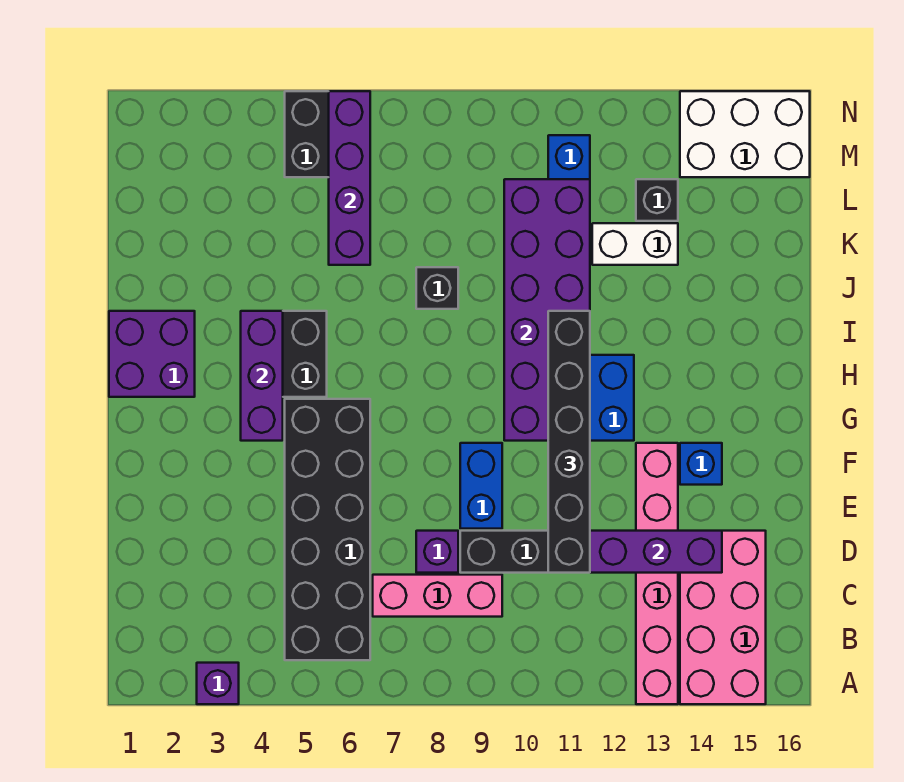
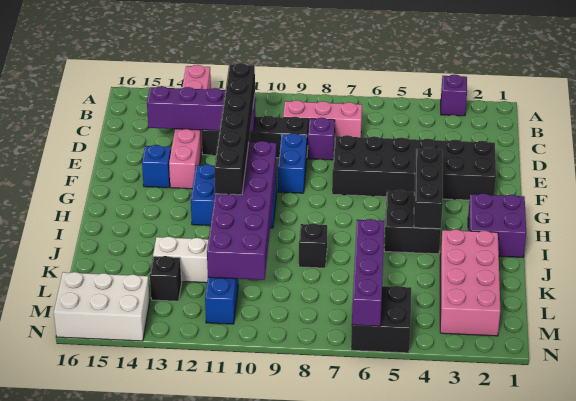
pink brick A14:D15 level 1 -> pink brick J2:M3 level 1
black brick B5:G6 level 1 -> black brick E2:F7 level 1
purple brick G4:I4 level 2 -> black brick G4:I4 level 2

